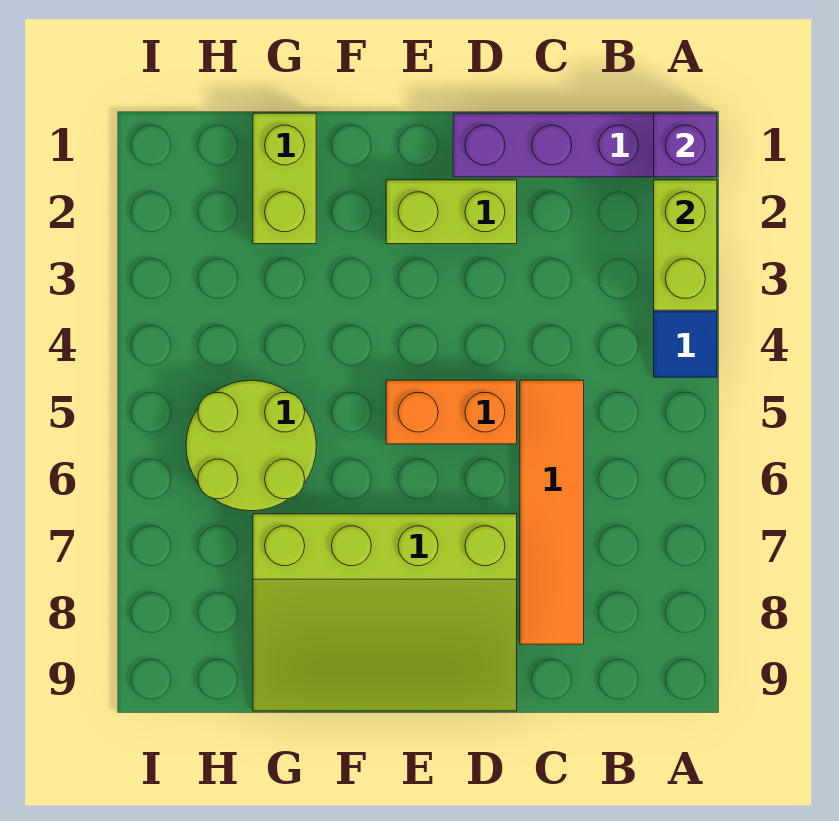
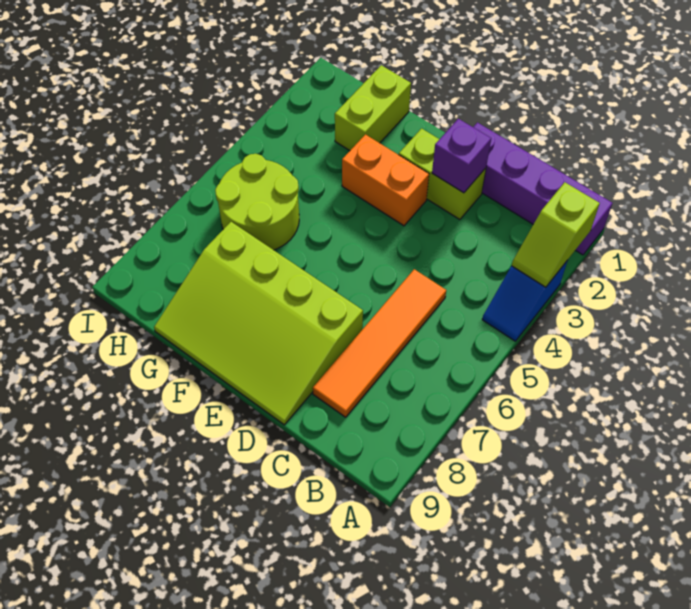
purple brick A1 level 2 -> purple brick D2 level 2
lime brick A2:A3 level 2 -> lime slope A2:A3 level 2 top 2
orange brick D5:E5 level 1 -> orange brick E3:F3 level 1

